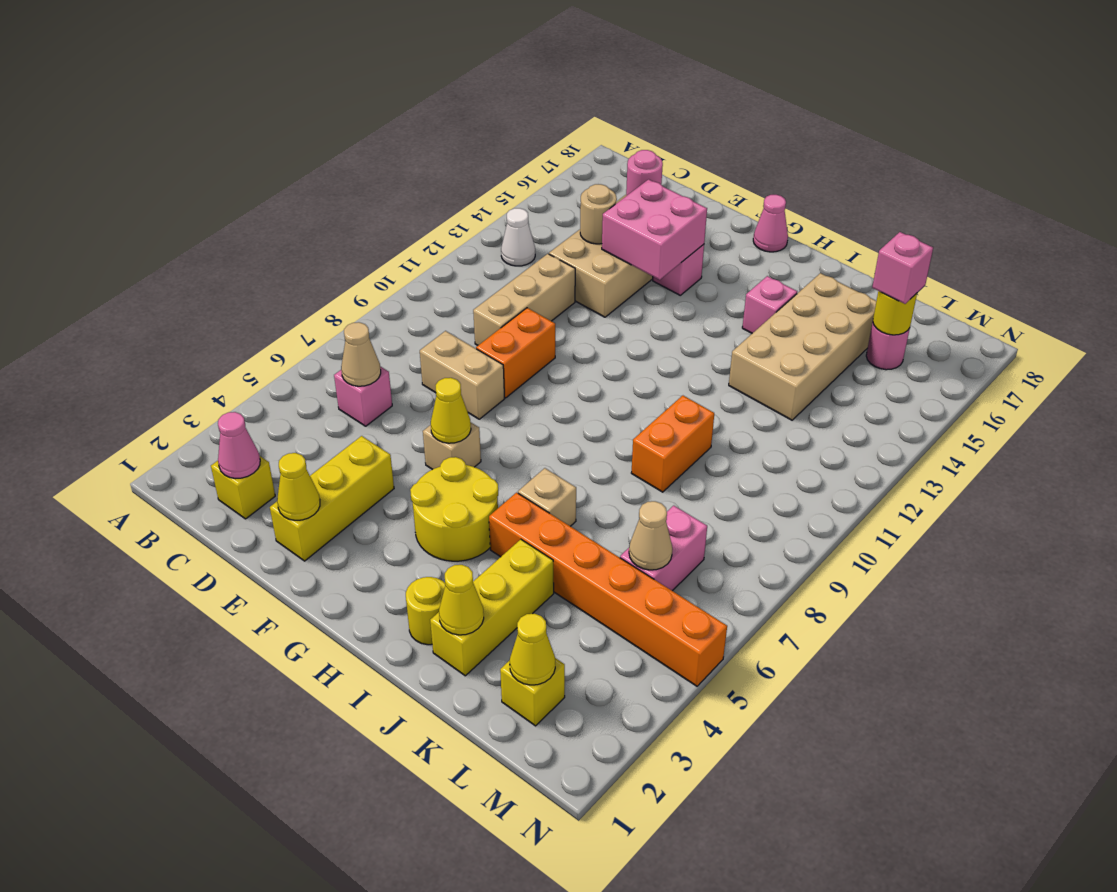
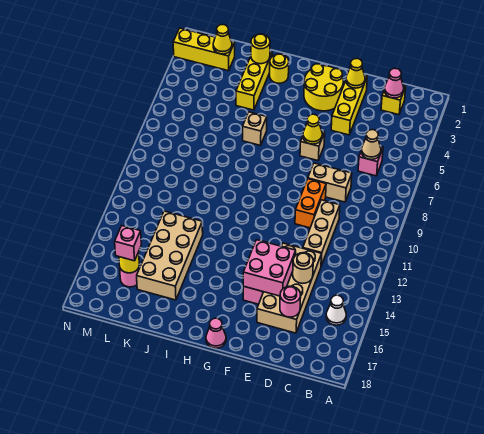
white cone B13 level 1 -> white cone B15 level 1
yellow round brick G4:H5 level 1 -> yellow round brick F2:G3 level 1
orange brick I5:N5 level 1 -> none
pink brick I15 level 1 -> none
yellow cone J2 level 2 -> yellow round brick J2 level 2
orange brick J9:J10 level 1 -> none
yellow brick L2 level 1 -> yellow brick L2:N2 level 1
pink brick L6:L7 level 1 -> none
tan cone L6 level 2 -> none

